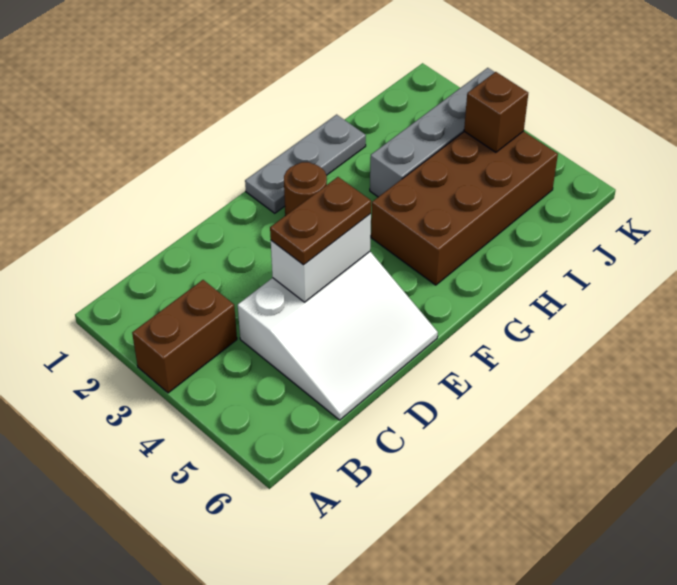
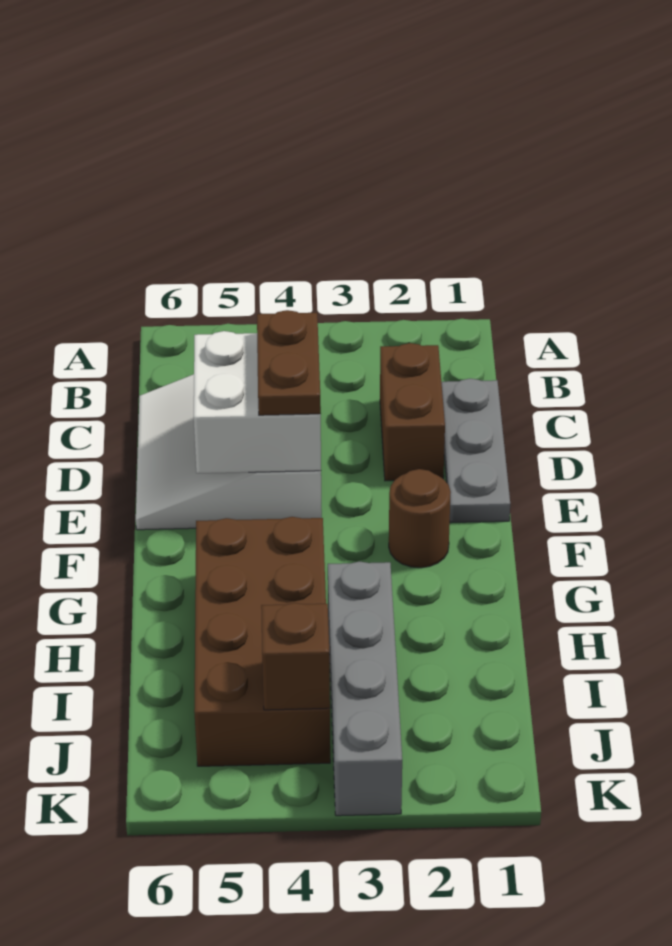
brown brick A3:B3 level 1 -> brown brick C2:D2 level 1
white brick D4:E4 level 2 -> white brick D4:E5 level 2
grey plate F1:H1 level 1 -> grey plate C1:E1 level 1

